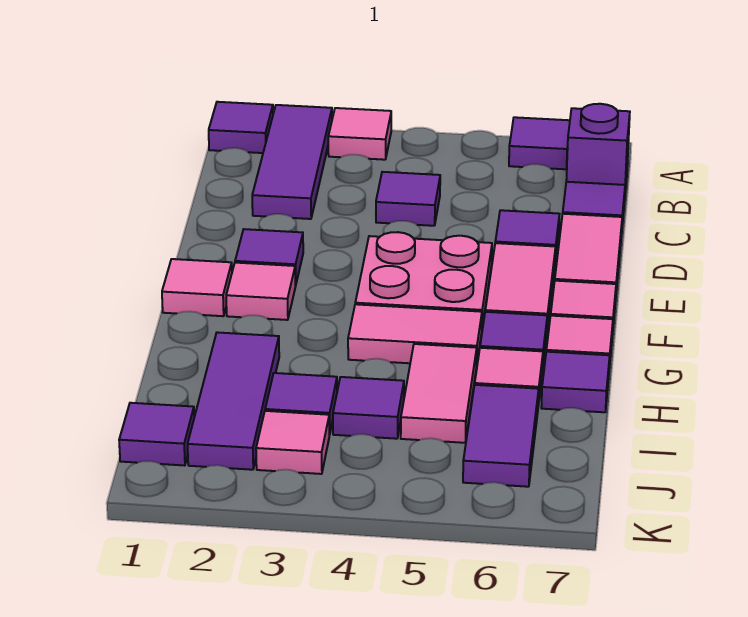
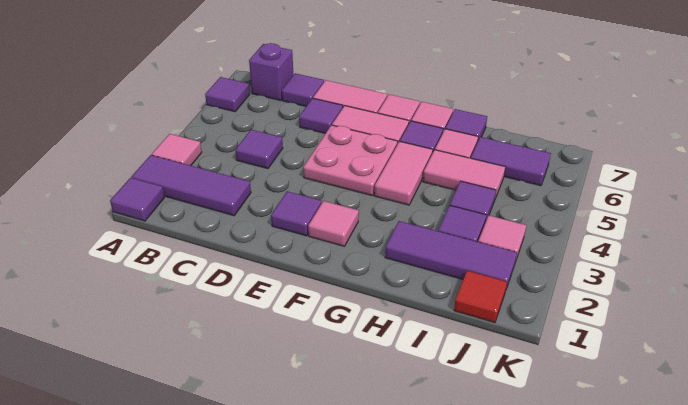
pink tile F1 level 1 -> none
purple tile J1 level 1 -> red tile J1 level 1

